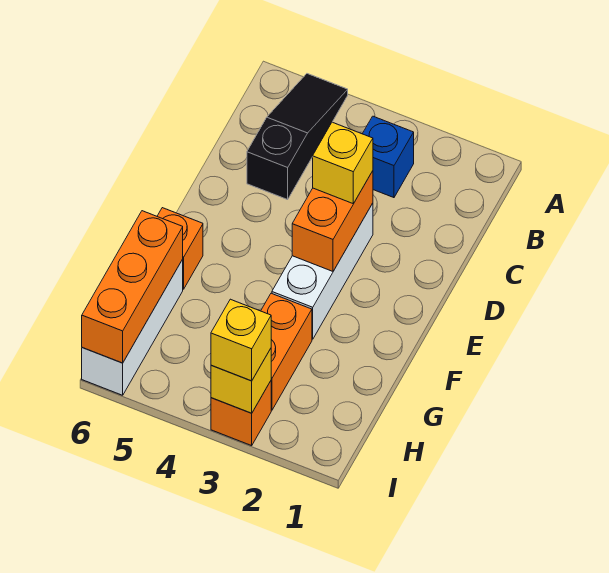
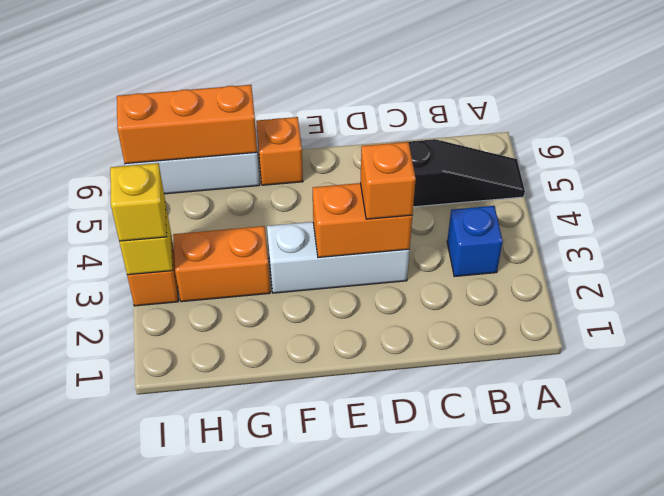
yellow brick D3 level 3 -> orange brick D3 level 3

